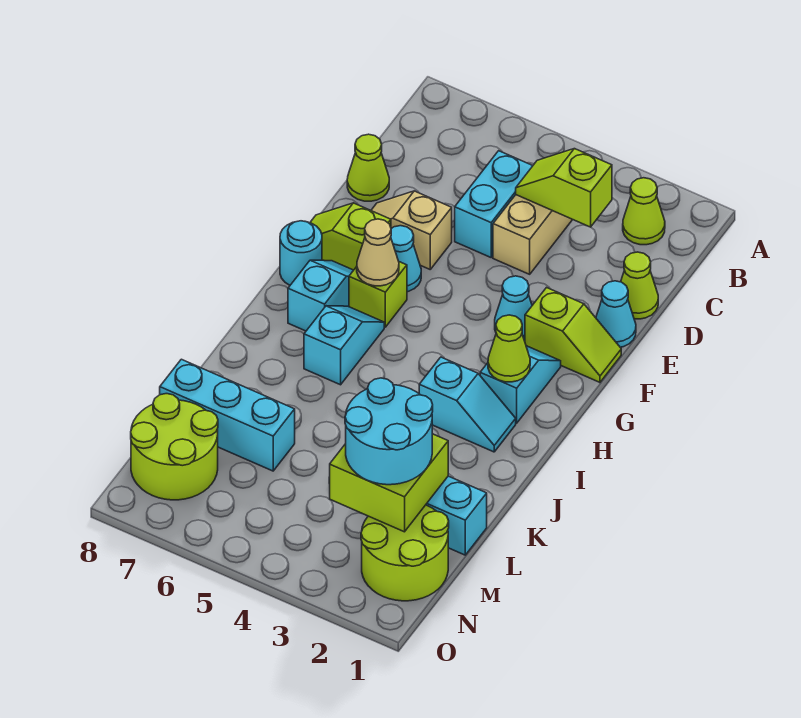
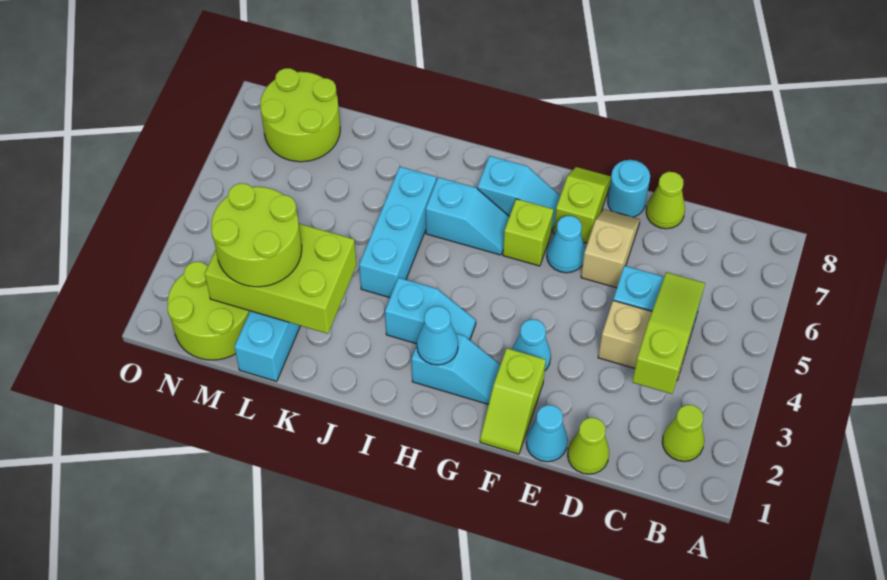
lime slope C3:C4 level 2 top 3 -> lime slope C3:C5 level 2 top 3
tan cone G6 level 2 -> none
cyan round brick G8 level 1 -> cyan round brick E8 level 1
lime cone H2 level 2 -> cyan cone H2 level 2
cyan slope I2:I3 level 1 top 3 -> cyan slope H3:I3 level 1 top I
lime brick L2:M3 level 2 -> lime brick K2:M3 level 2
cyan round brick L2:M3 level 3 -> lime round brick L2:M3 level 3
cyan brick L6:L8 level 1 -> cyan brick J4:J6 level 1

